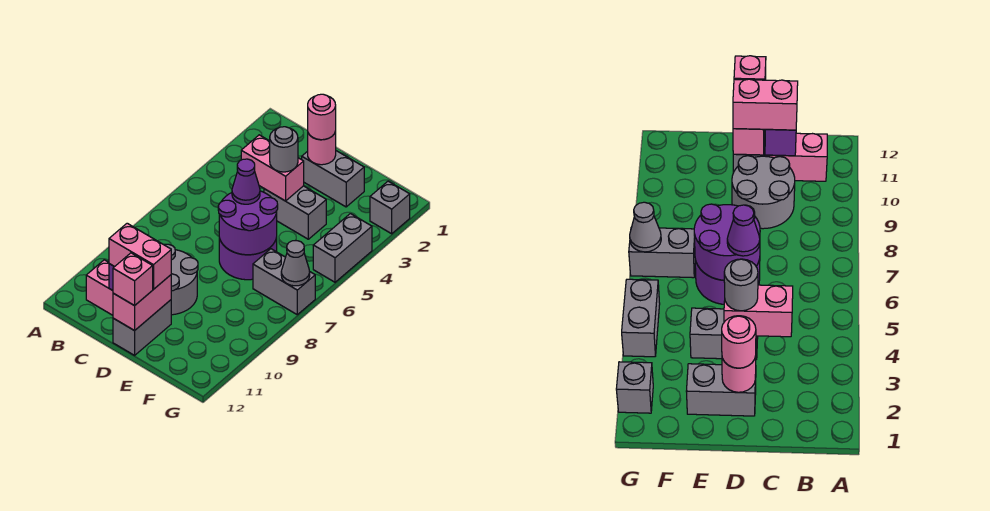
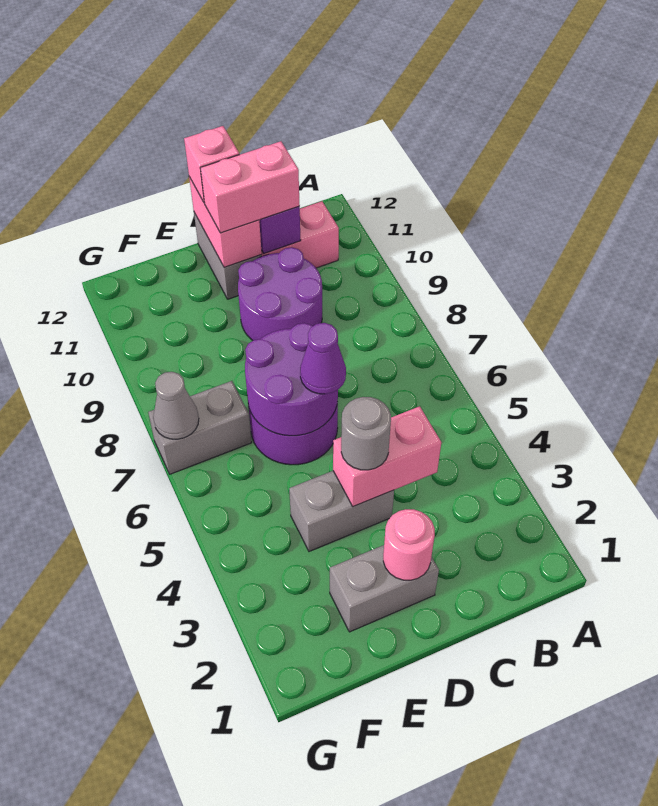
grey round brick C9:D10 level 1 -> purple round brick C9:D10 level 1
pink round brick D2 level 3 -> none
grey brick G2 level 1 -> none
grey brick G4:G5 level 1 -> none

